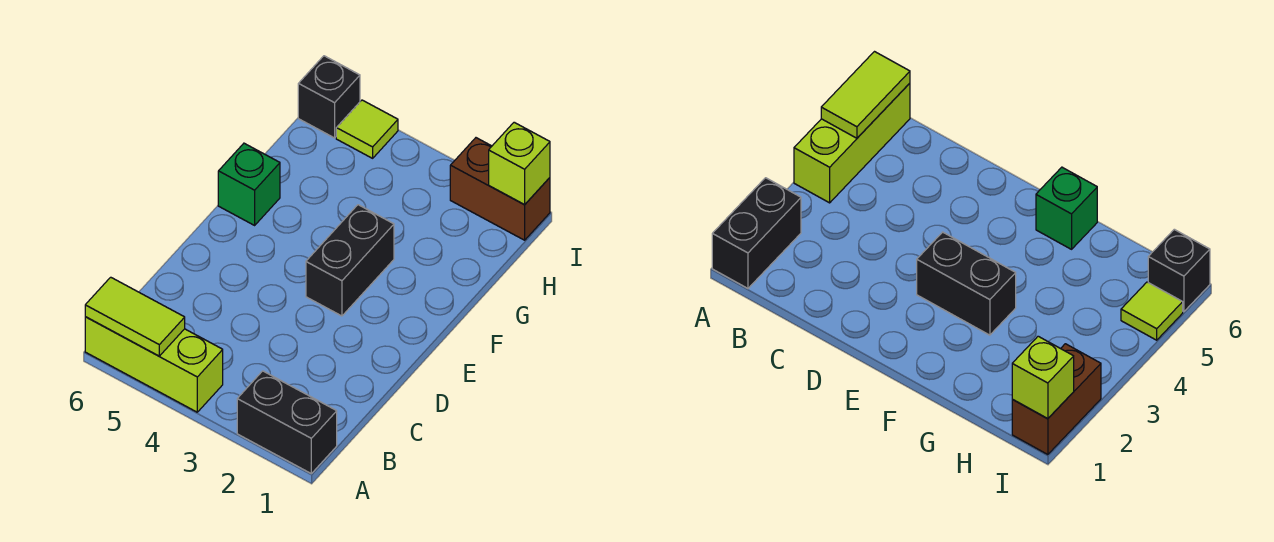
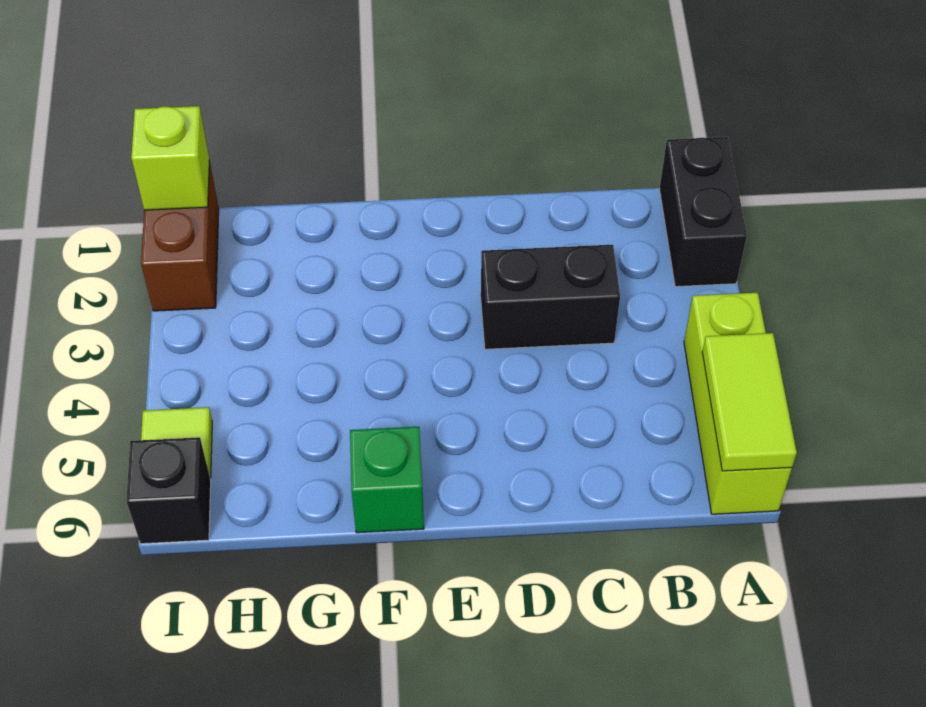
black brick E3:F3 level 1 -> black brick C3:D3 level 1

